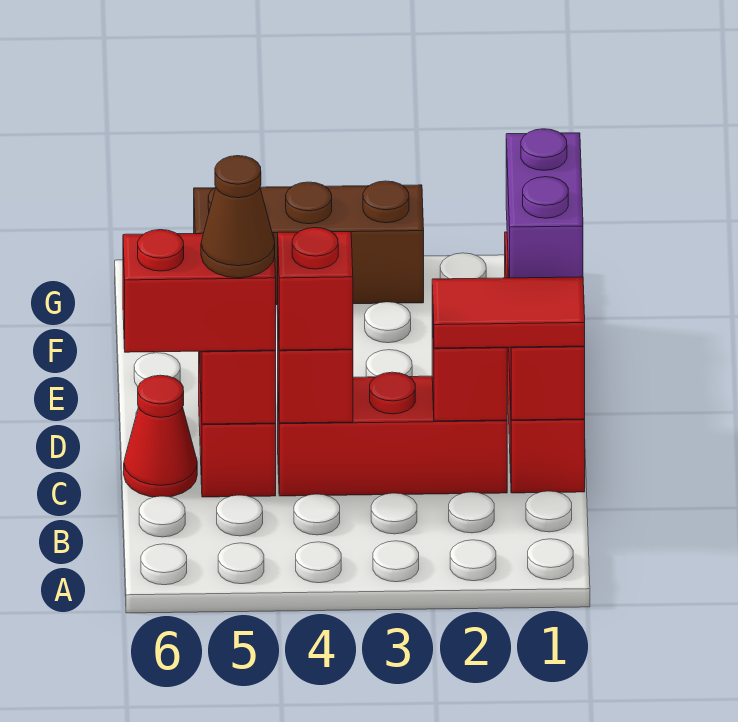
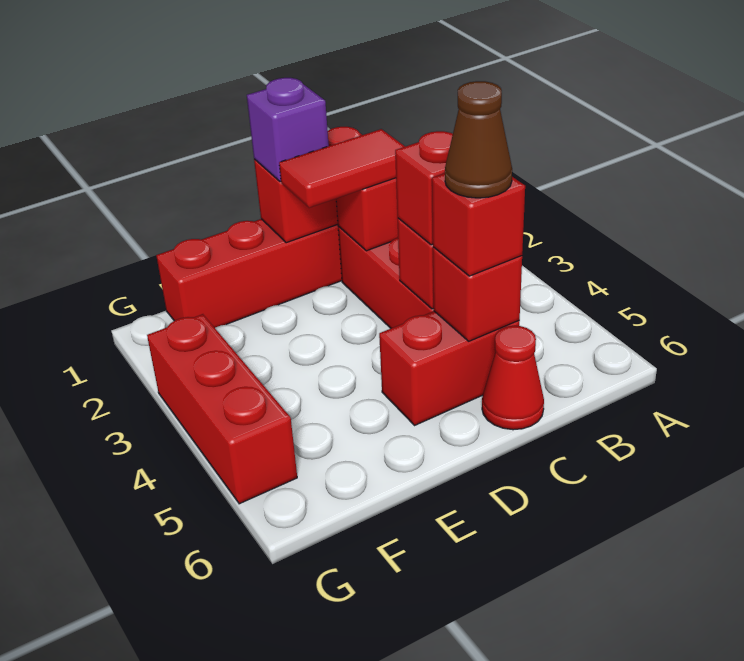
red tile C1:C2 level 3 -> red tile C2:D2 level 3
red brick C5:C6 level 3 -> red brick C5 level 3
purple brick D1:E1 level 3 -> purple brick D1 level 3
brown brick G3:G5 level 1 -> red brick G3:G5 level 1

